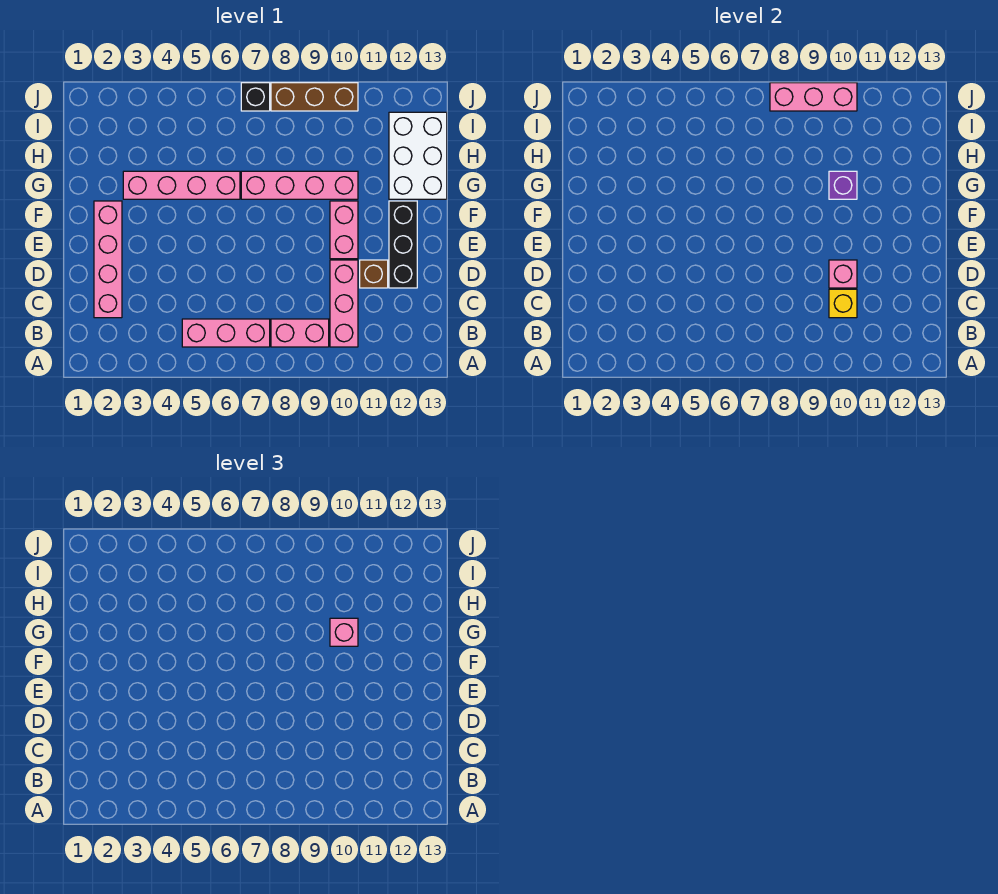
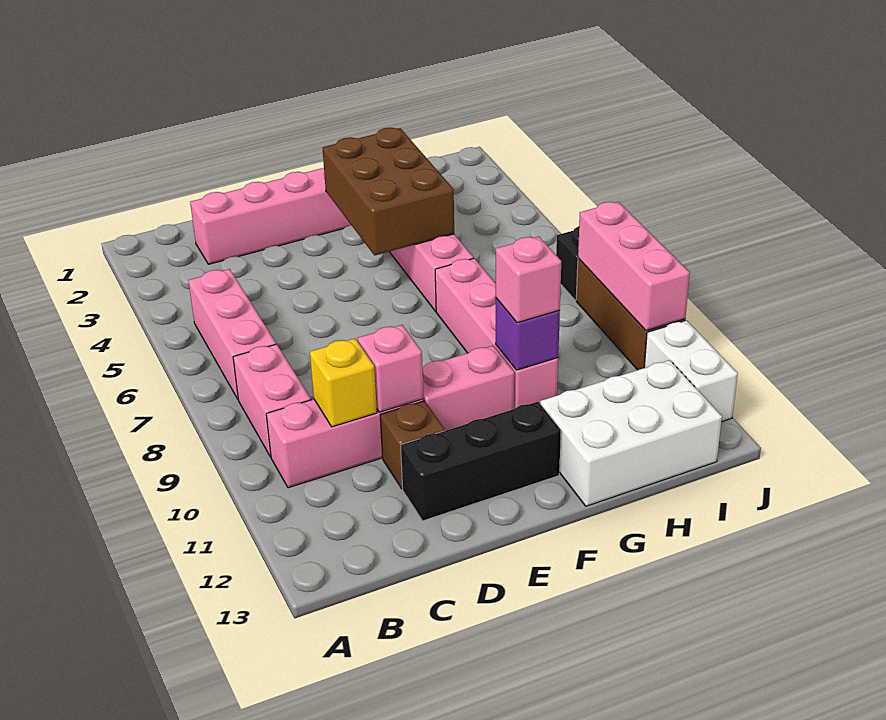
none -> brown brick F3:G5 level 2
none -> white brick J11:J12 level 1

